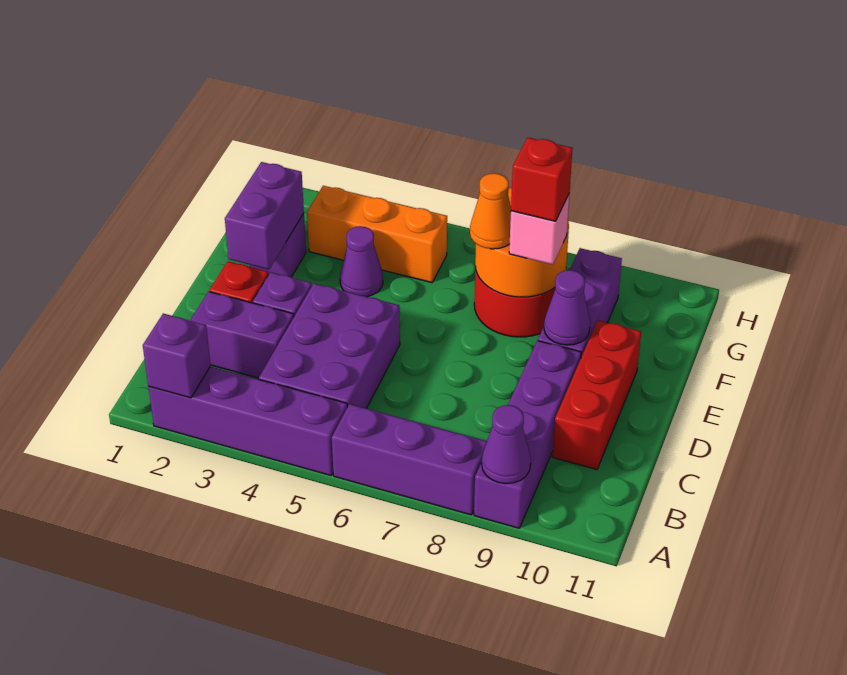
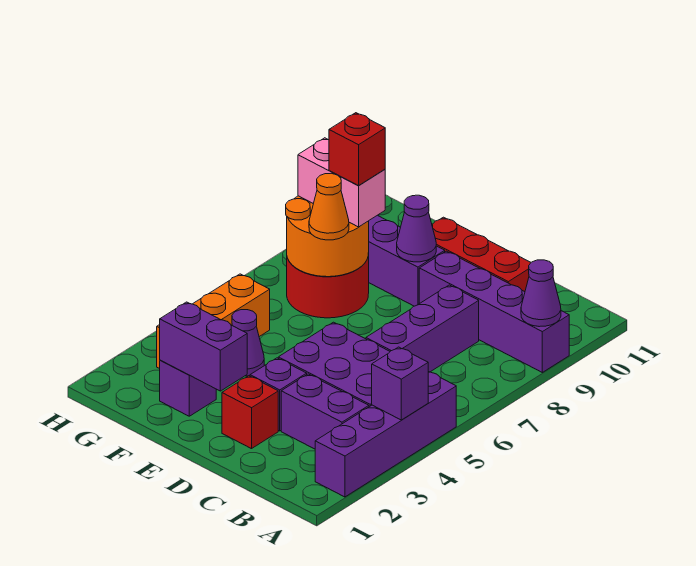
purple brick A2 level 2 -> purple brick A4 level 2
purple brick A6:A8 level 1 -> purple brick C6:C8 level 1
purple brick C2:C3 level 1 -> purple brick B3:C3 level 1
pink brick F8 level 3 -> pink brick F8:G8 level 3

